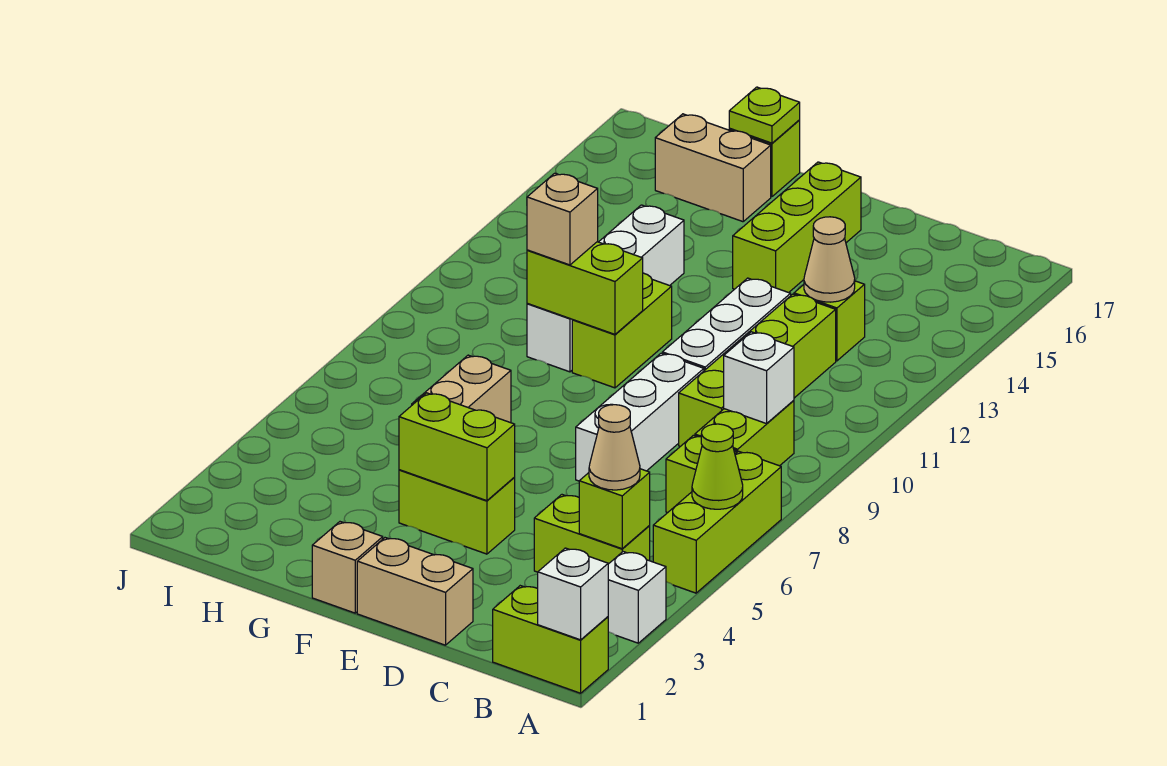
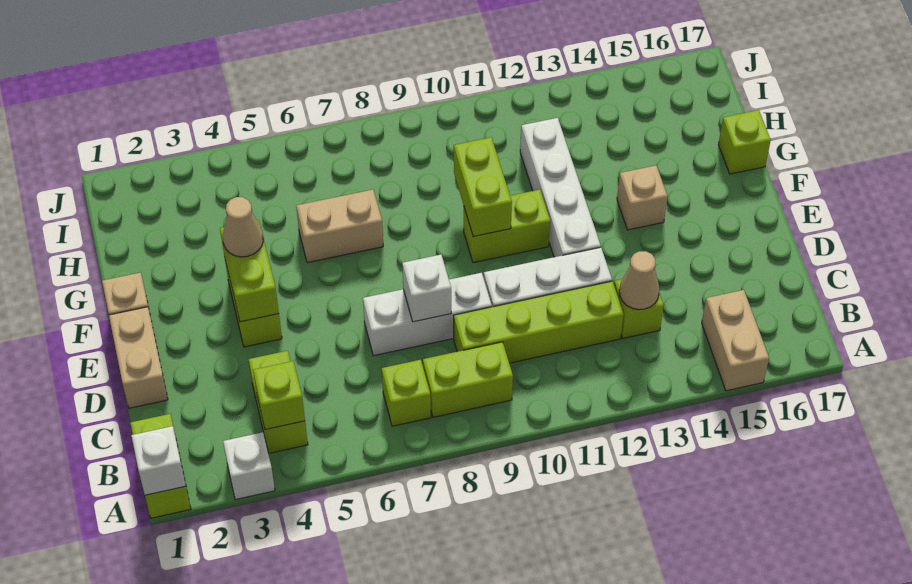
lime brick A5:A7 level 1 -> none
lime cone A6 level 2 -> none
tan cone B4 level 3 -> tan cone F4 level 3
white brick B9 level 2 -> white brick D8 level 2
lime brick E14:E16 level 1 -> none
white brick G10:G13 level 1 -> white brick E12:H12 level 1
tan brick G10 level 3 -> tan brick F14 level 1
tan brick G16:H16 level 1 -> tan brick A15:B15 level 1
lime plate G17 level 2 -> none

